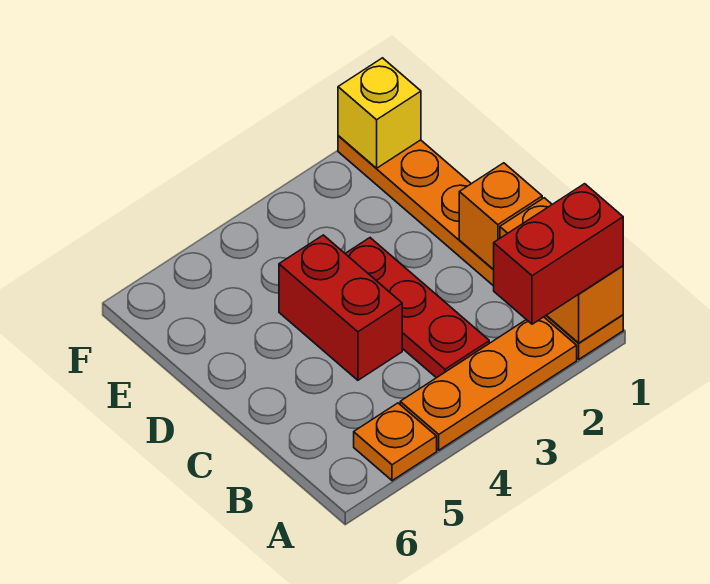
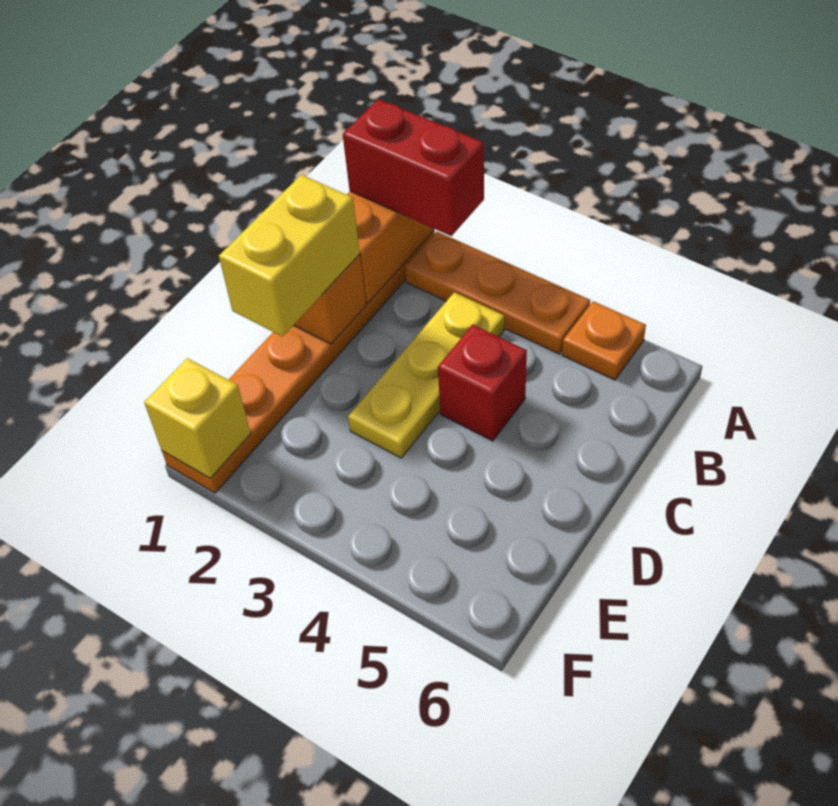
red plate B3:D3 level 1 -> yellow plate B3:D3 level 1
none -> yellow brick C1:D1 level 3
red brick C4:D4 level 1 -> red brick C4 level 1

